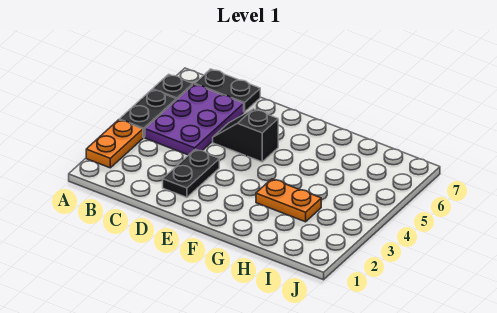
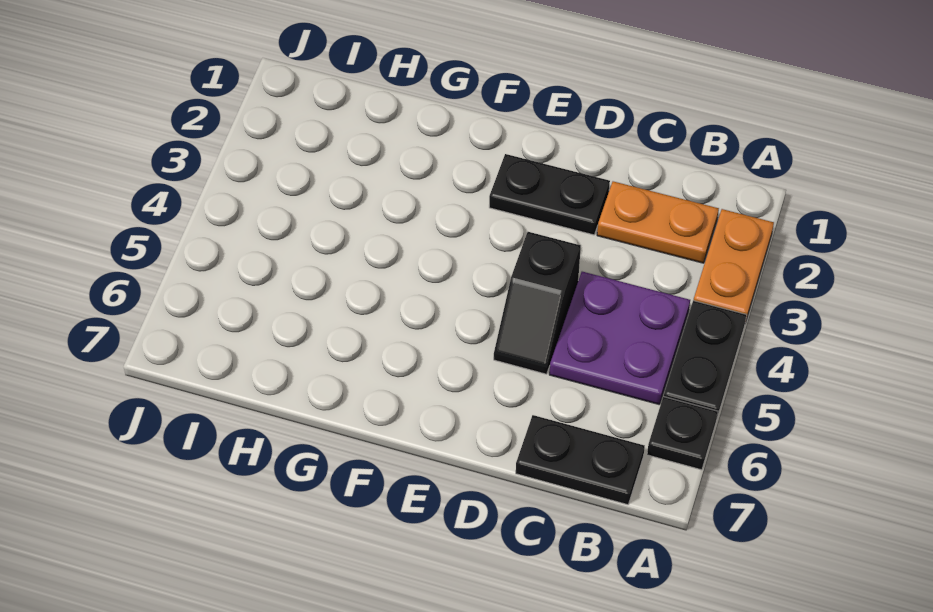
purple plate B4:C6 level 1 -> purple plate B4:C5 level 1
black plate D2:D3 level 1 -> black plate D2:E2 level 1
black slope D5:E5 level 1 top E -> black slope D4:D5 level 1 top 4
orange plate G3:H3 level 1 -> orange plate B2:C2 level 1

